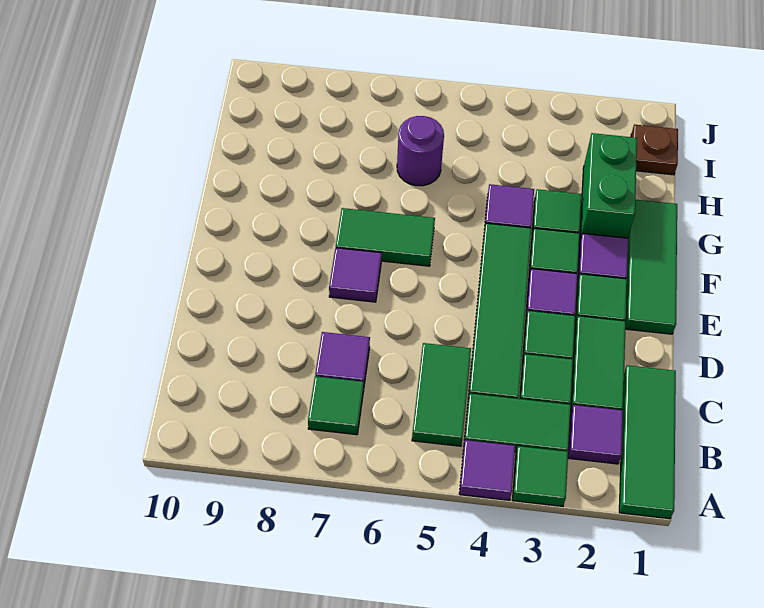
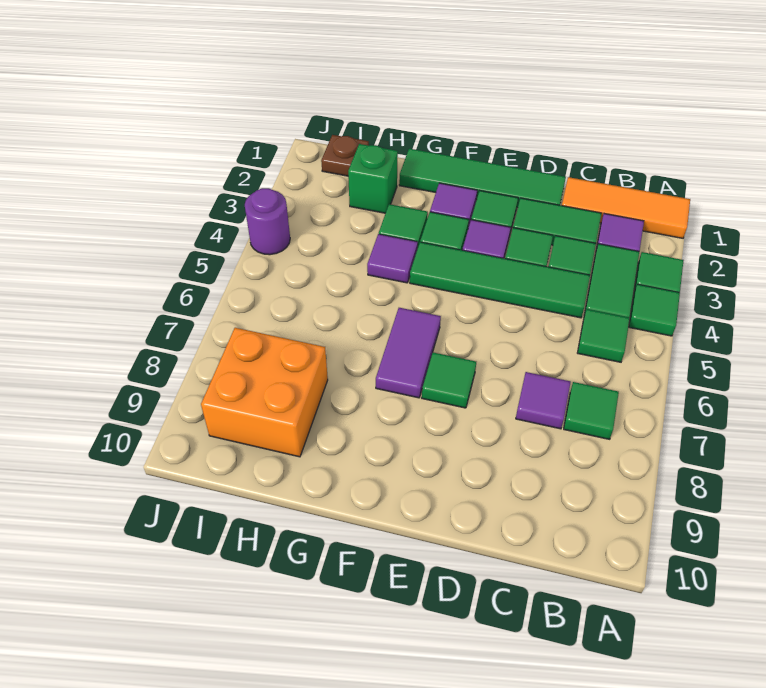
green tile A1:C1 level 1 -> orange tile A1:C1 level 1
purple tile A4 level 1 -> green tile A4 level 1
green tile B5:C5 level 1 -> green tile B5 level 1
green tile E1:G1 level 1 -> green tile D1:G1 level 1
purple tile E7 level 1 -> green tile E7 level 1
green tile F6:F7 level 1 -> purple tile F6:F7 level 1
green brick G2:H2 level 1 -> green brick H2 level 1
purple round brick H6 level 1 -> purple round brick J4 level 1
none -> orange brick H8:I9 level 1

